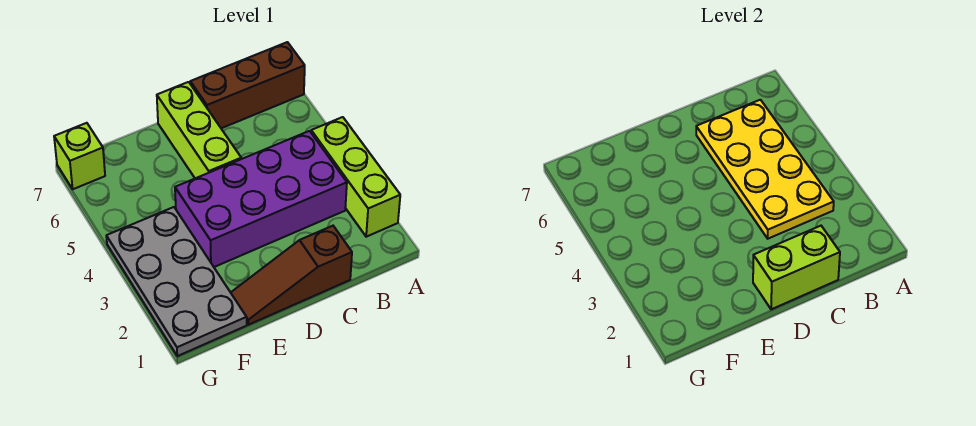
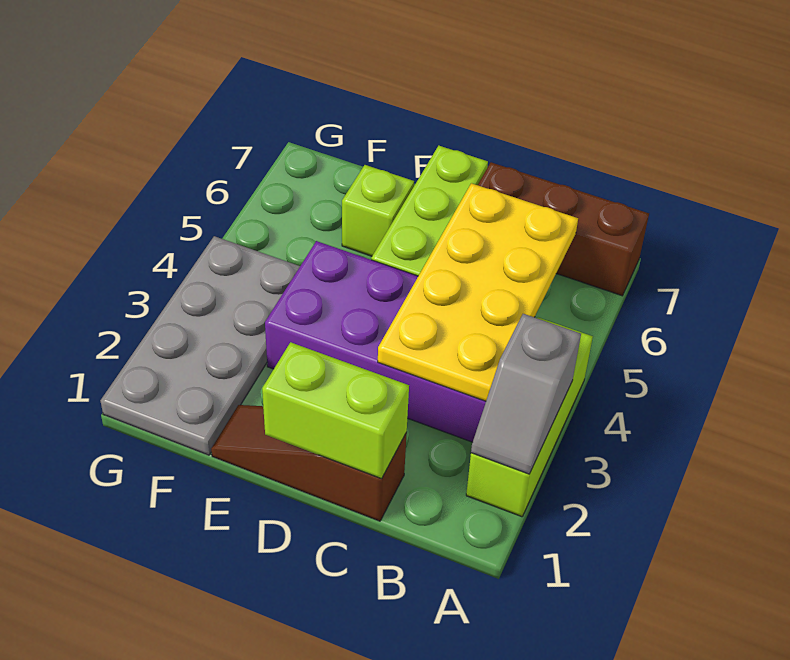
none -> grey slope A2:A3 level 2 top 3
lime brick G7 level 1 -> lime brick E6 level 1

